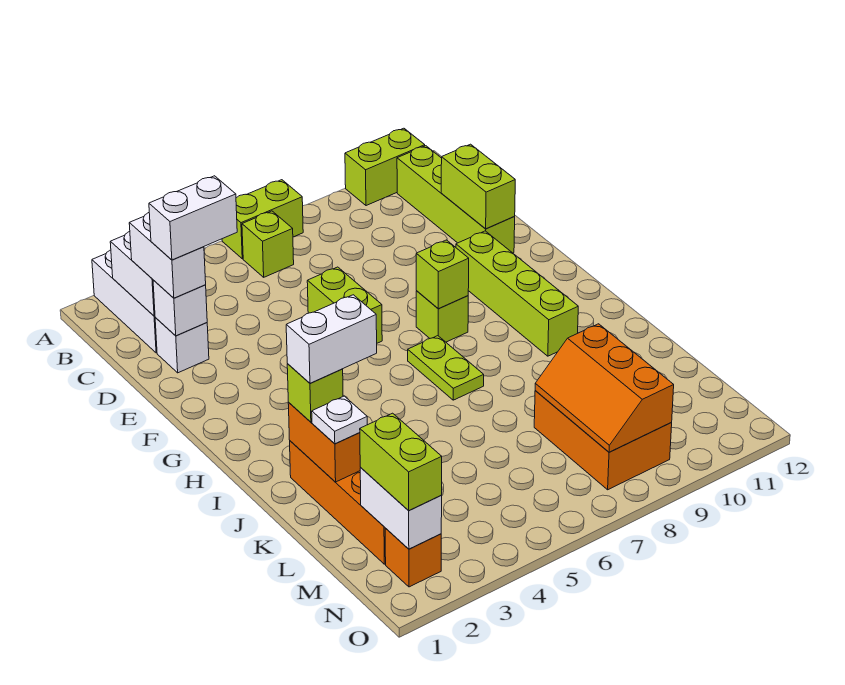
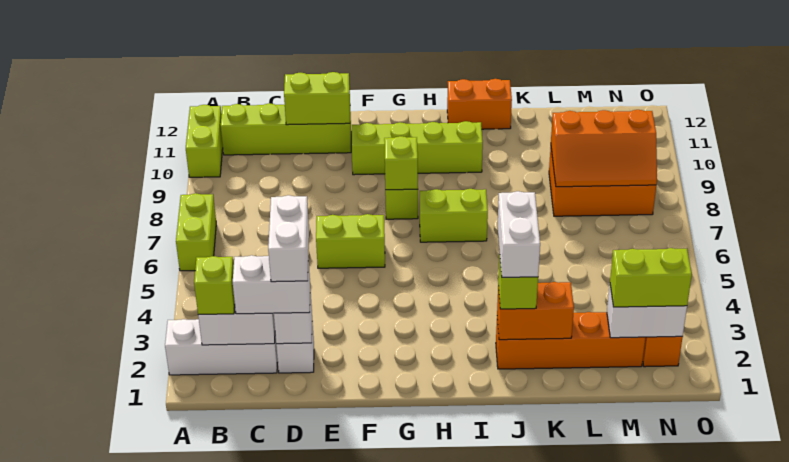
lime brick B6 level 1 -> lime brick B2 level 3
lime plate H7:I7 level 1 -> lime brick H7:I7 level 1
none -> orange brick I12:J12 level 1
white plate K2 level 3 -> none

